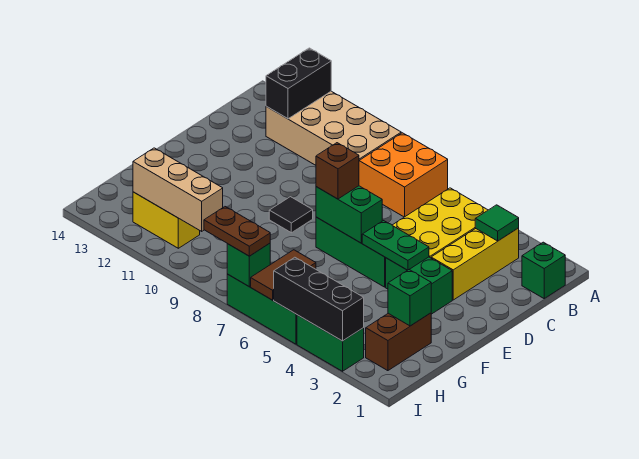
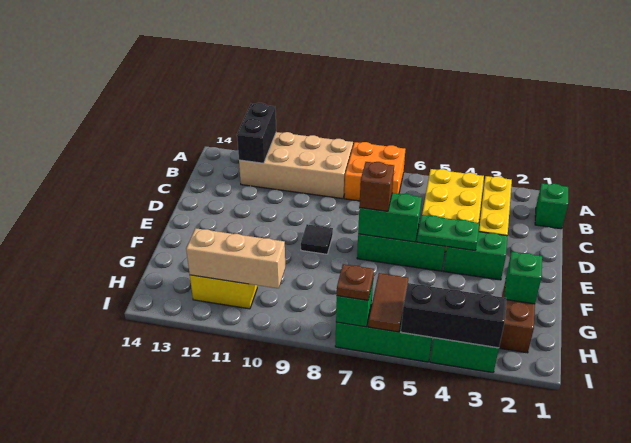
green tile B3 level 2 -> none
brown plate I7:I8 level 3 -> brown plate I7 level 3

